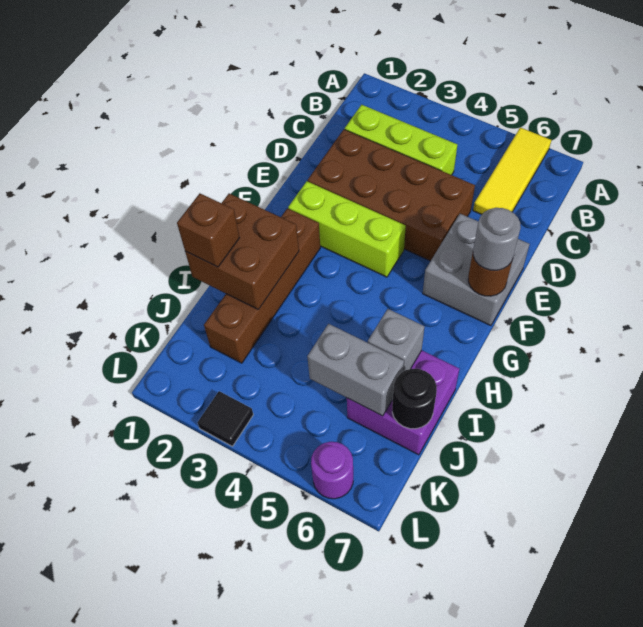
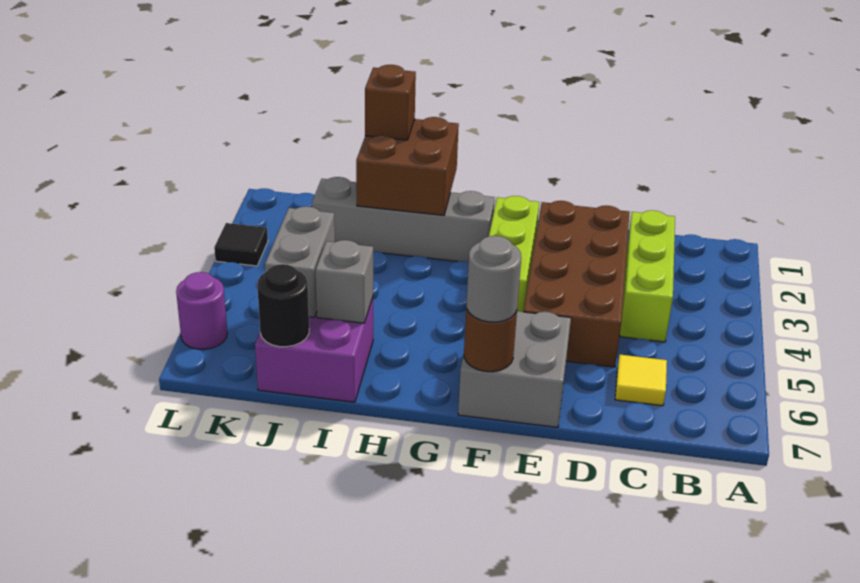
yellow tile A6:C6 level 1 -> yellow tile C6 level 1
brown brick G2:J2 level 1 -> grey brick G2:J2 level 1

